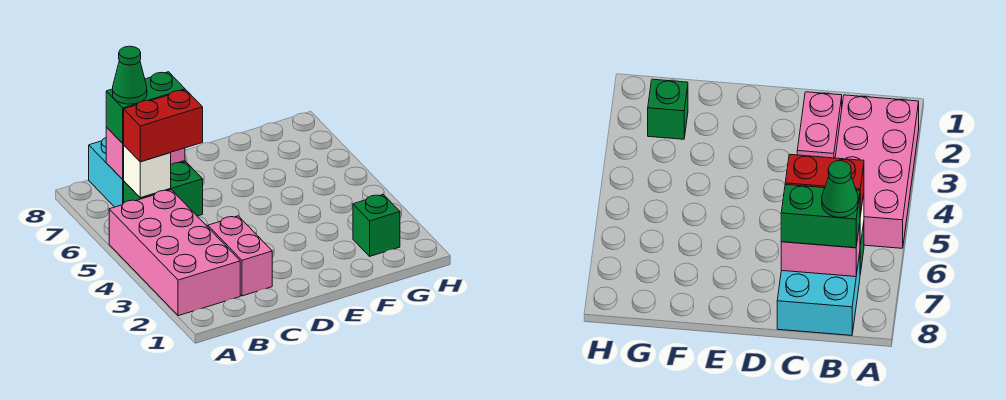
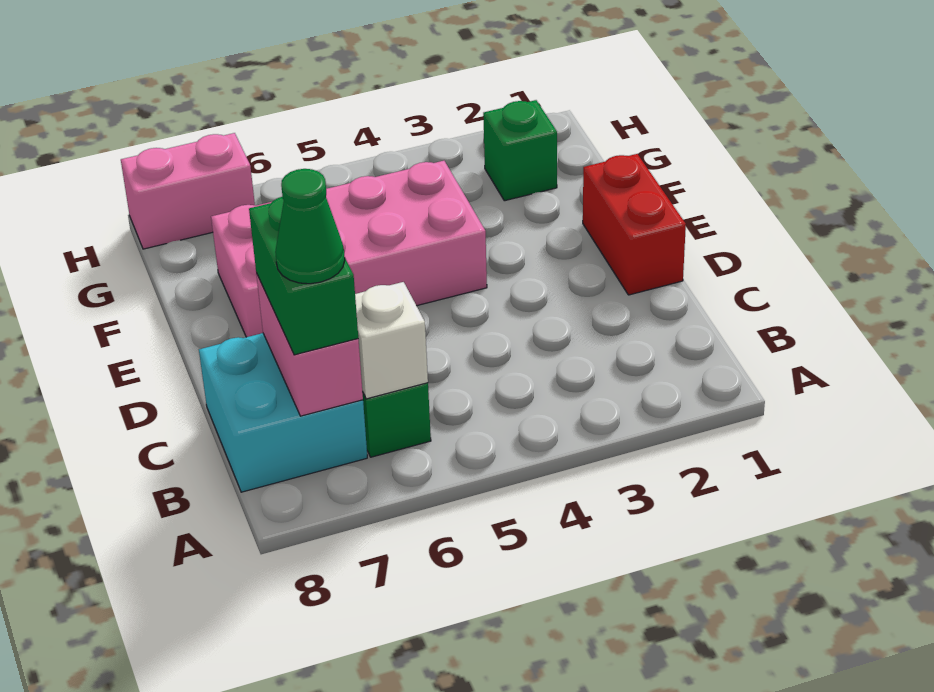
pink brick A2:B5 level 1 -> pink brick E4:F7 level 1
red brick B6:C6 level 3 -> red brick D1:E1 level 1
pink brick C2:C3 level 1 -> pink brick H7:H8 level 1

